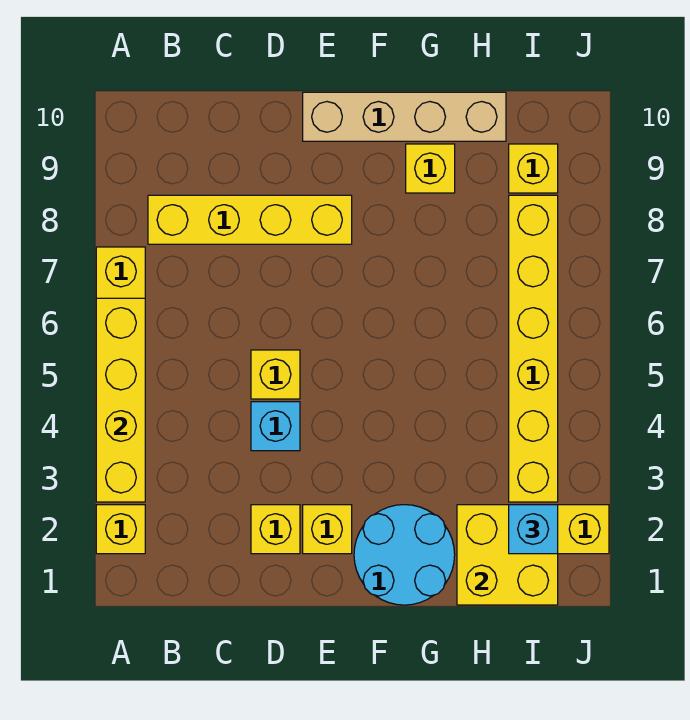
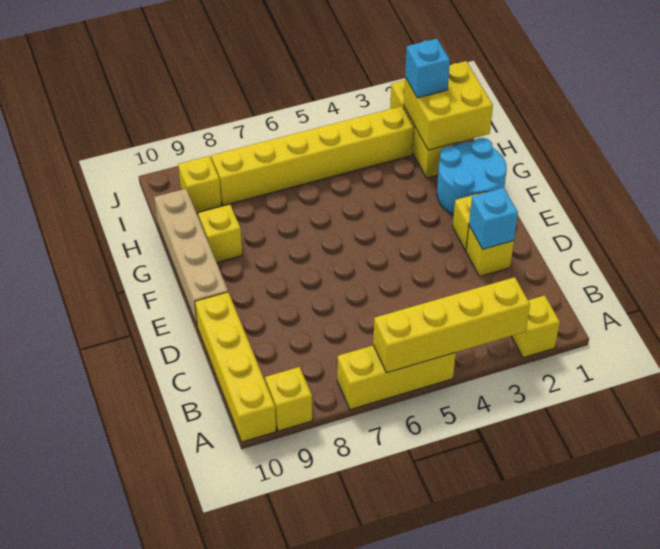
yellow brick B8:E8 level 1 -> yellow brick A10:D10 level 1
cyan brick D4 level 1 -> cyan brick D2 level 2
yellow brick D5 level 1 -> yellow brick A9 level 1

